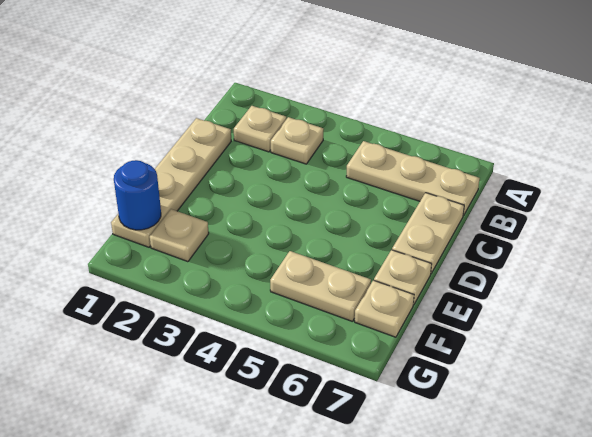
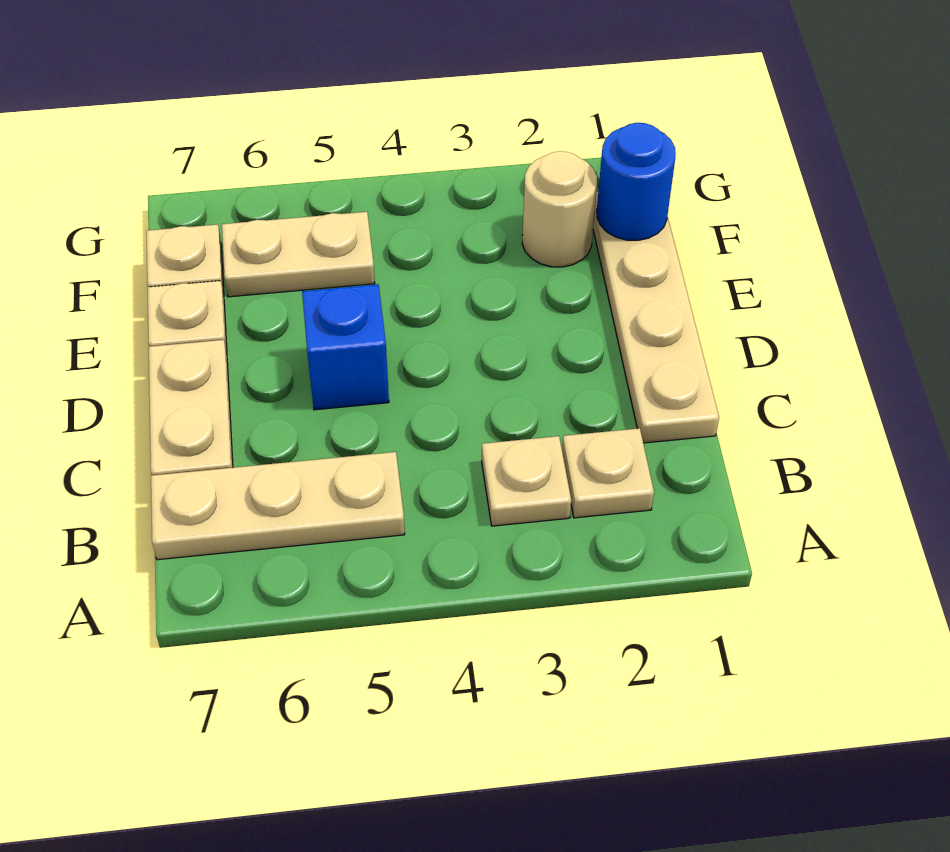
none -> blue brick D5 level 1
tan plate F2 level 1 -> tan round brick F2 level 1

